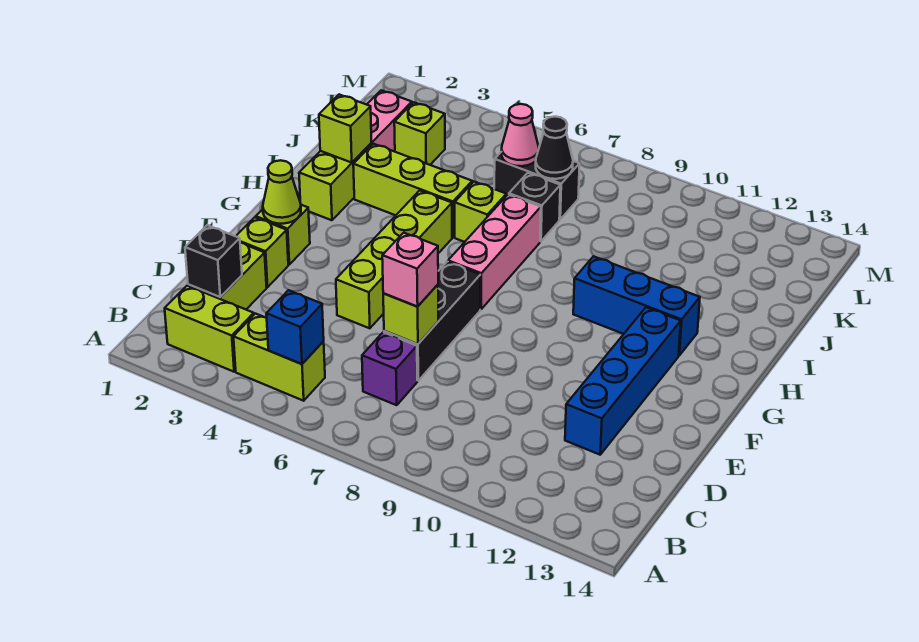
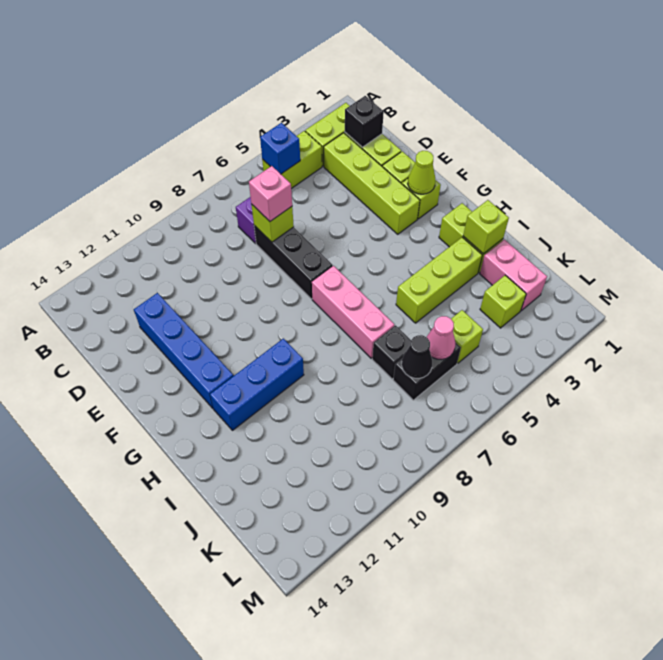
lime brick E5:H5 level 1 -> lime brick C3:F3 level 1
lime brick I6 level 1 -> lime brick K5 level 1

